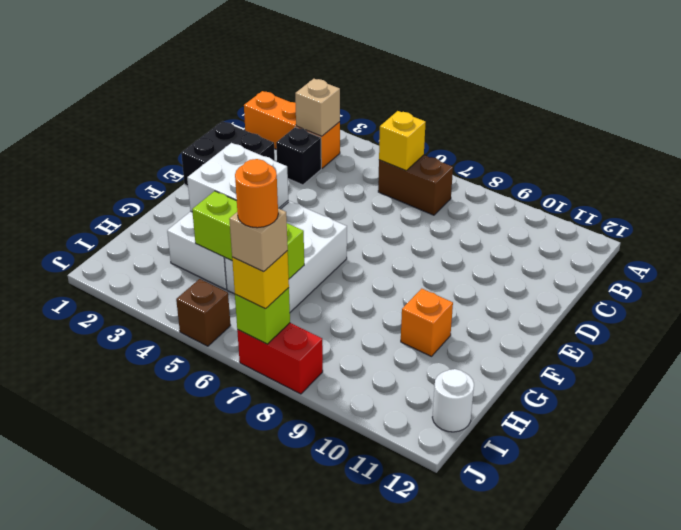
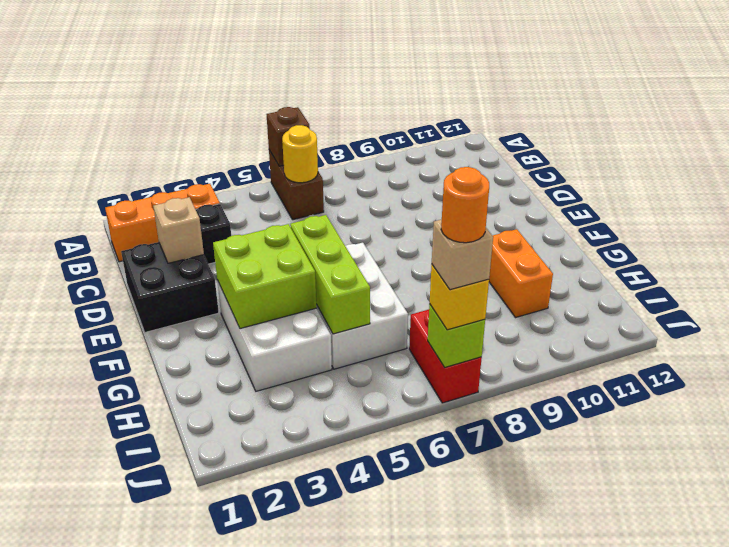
tan brick B3 level 2 -> tan brick D2 level 2
brown brick B6:B7 level 1 -> brown brick A6:B6 level 1
yellow brick B6 level 2 -> yellow round brick B6 level 2
white brick F3:G4 level 2 -> lime brick F3:G4 level 2
orange brick G10 level 1 -> orange brick G10:H10 level 1
lime brick H4:H6 level 2 -> lime brick F5:H5 level 2
white round brick I12 level 1 -> none
brown brick J5 level 1 -> brown brick A6 level 2
red brick J7:J8 level 1 -> red brick I7:J7 level 1

